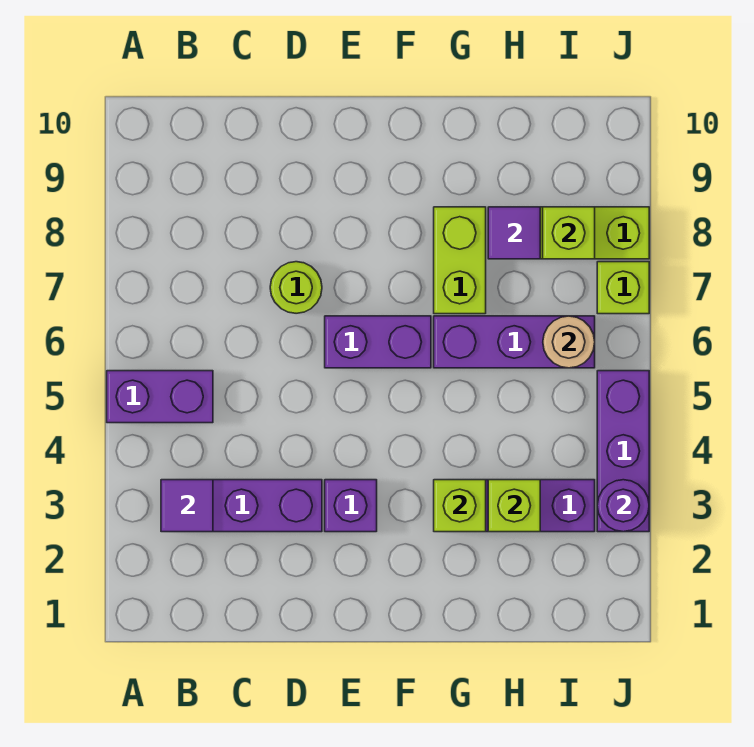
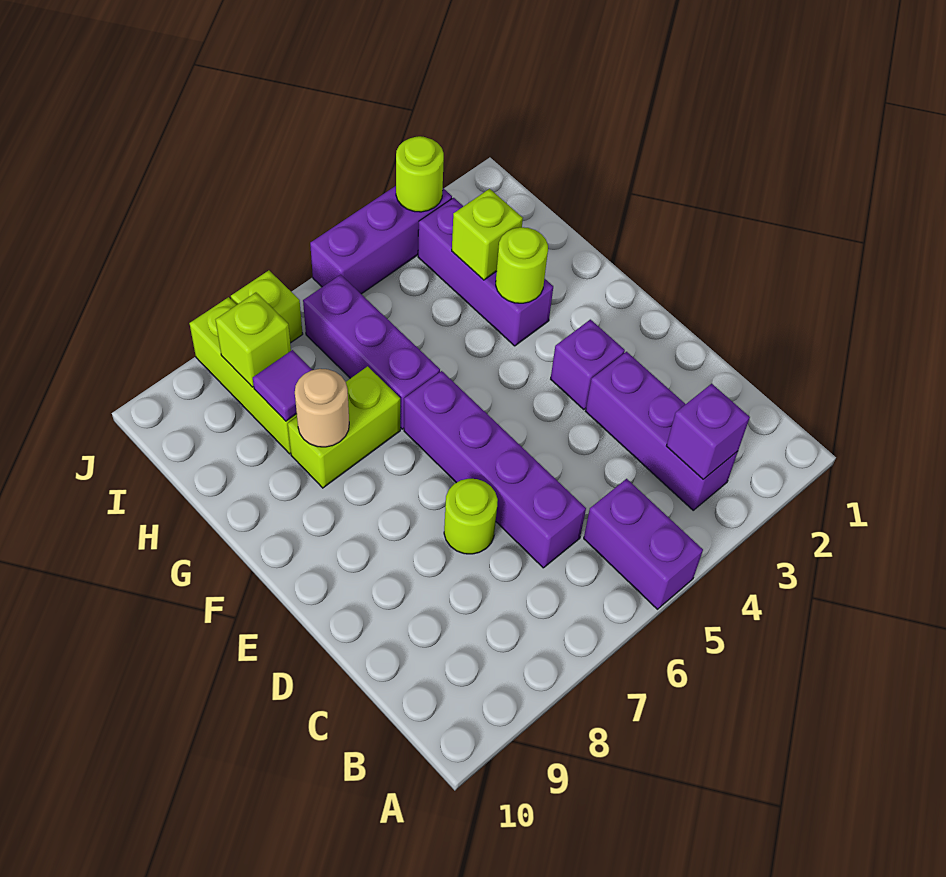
purple tile B3 level 2 -> purple brick B3 level 2
purple brick E6:F6 level 1 -> purple brick C6:F6 level 1
lime brick G3 level 2 -> lime round brick G3 level 2
tan round brick I6 level 2 -> tan round brick G8 level 2
purple round brick J3 level 2 -> lime round brick J3 level 2

